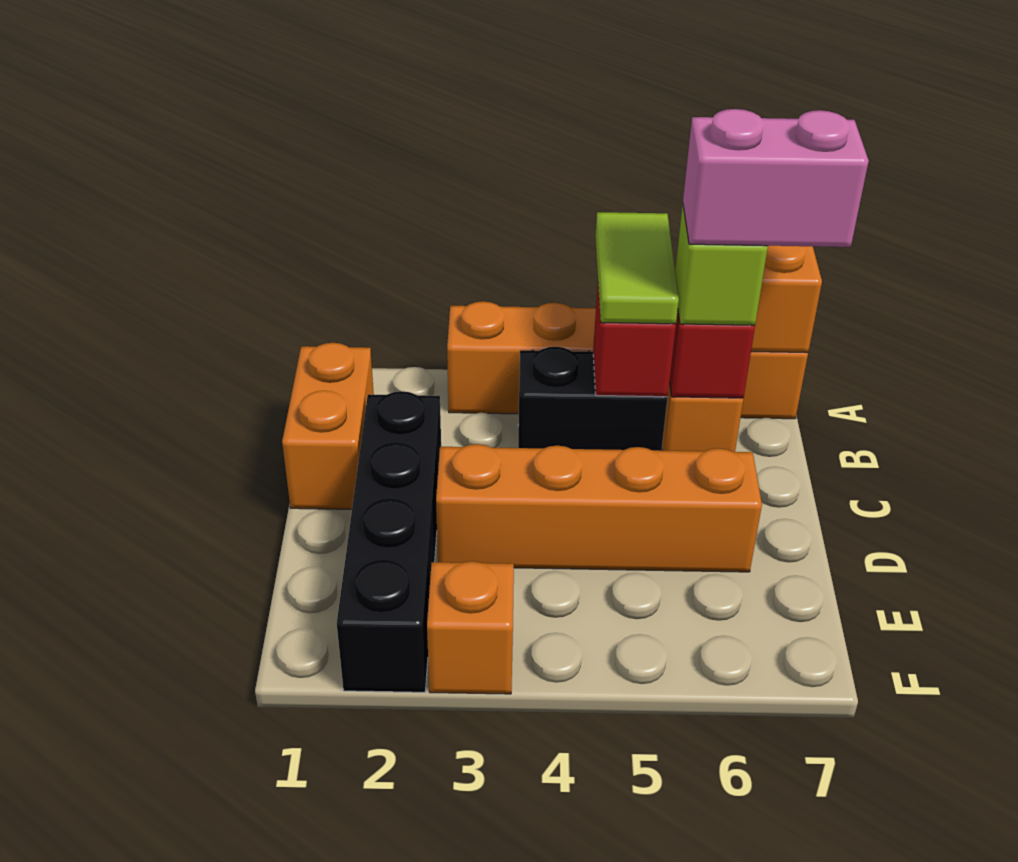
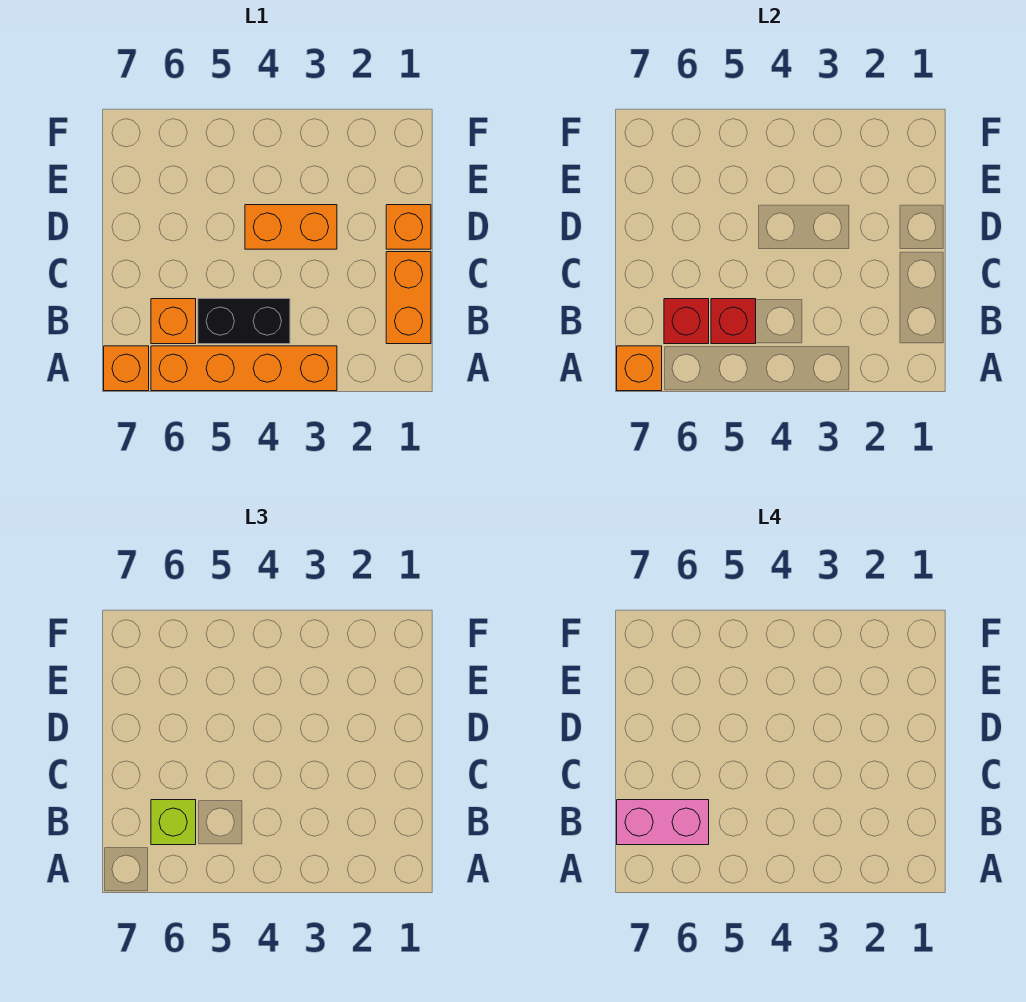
lime tile A5:B5 level 3 -> none
black brick C2:F2 level 1 -> none
orange brick D3:D6 level 1 -> orange brick D3:D4 level 1
orange brick F3 level 1 -> orange brick D1 level 1

